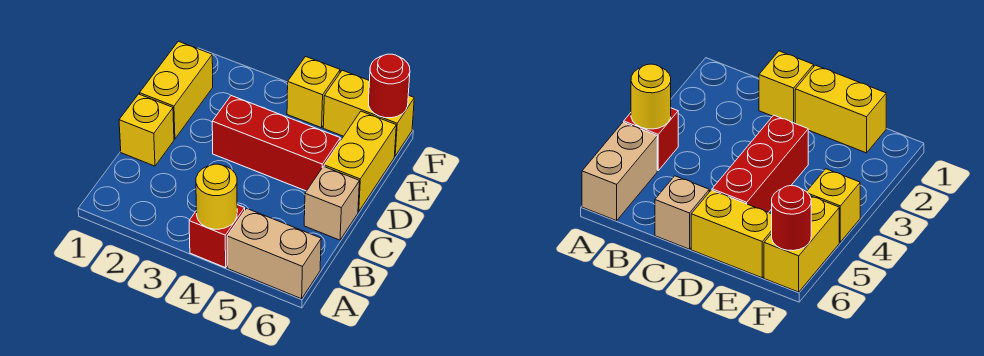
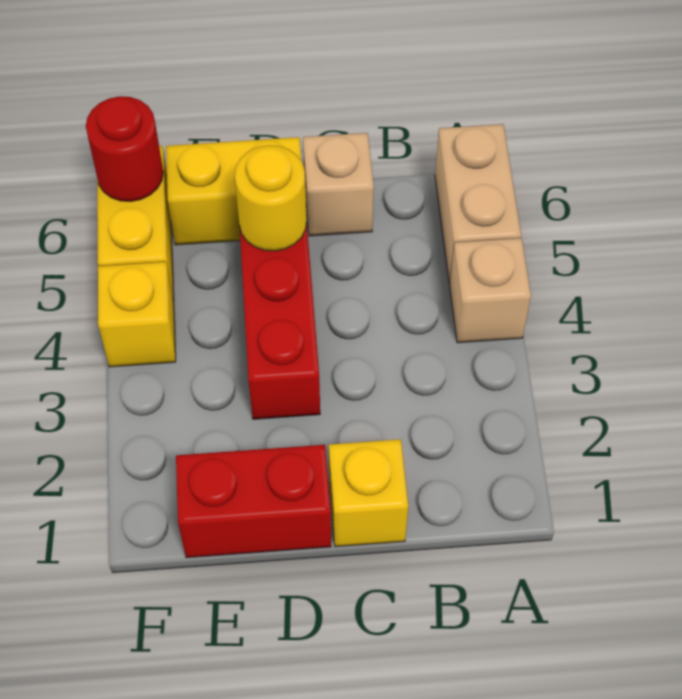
red brick A4 level 1 -> tan brick A4 level 1
yellow round brick A4 level 2 -> yellow round brick D5 level 2
yellow brick D1:E1 level 1 -> red brick D1:E1 level 1

